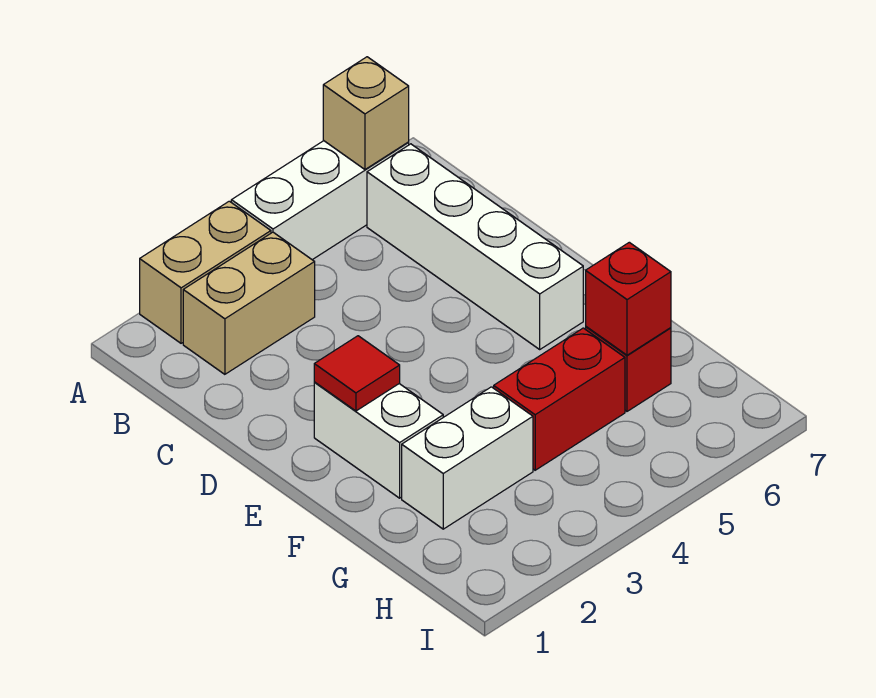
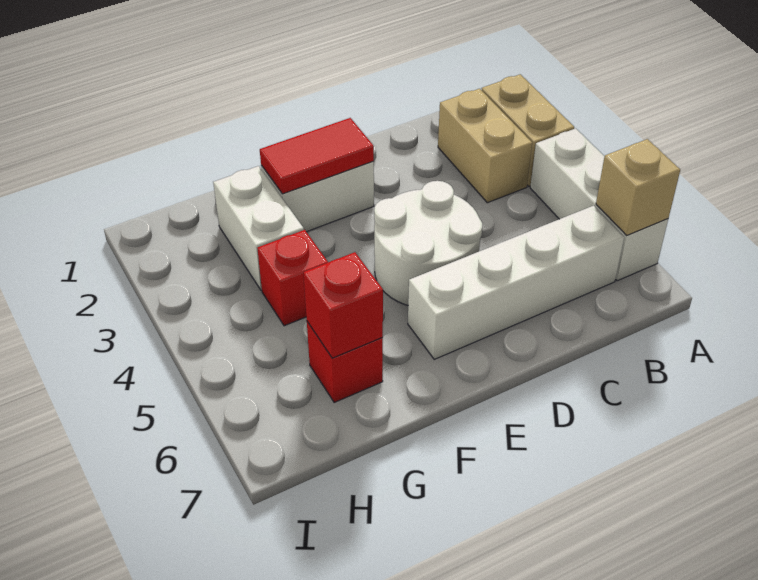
none -> white round brick D4:E5 level 1
red tile E2 level 2 -> red tile E2:F2 level 2
red brick G4:G5 level 1 -> red brick G4 level 1

